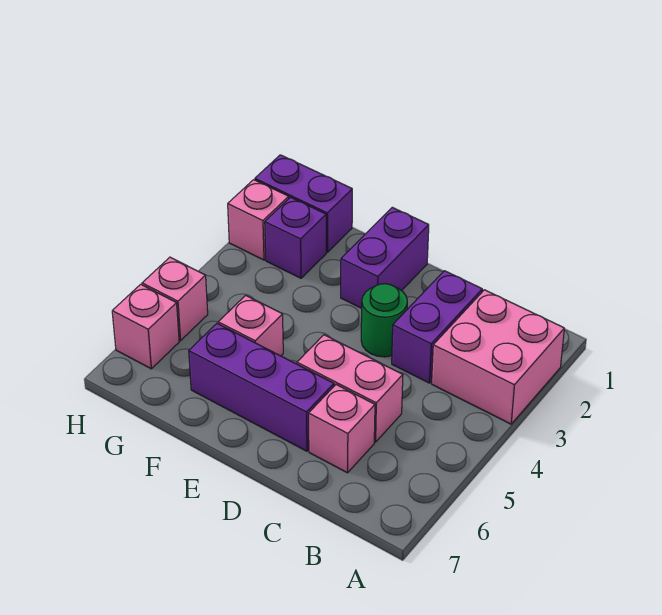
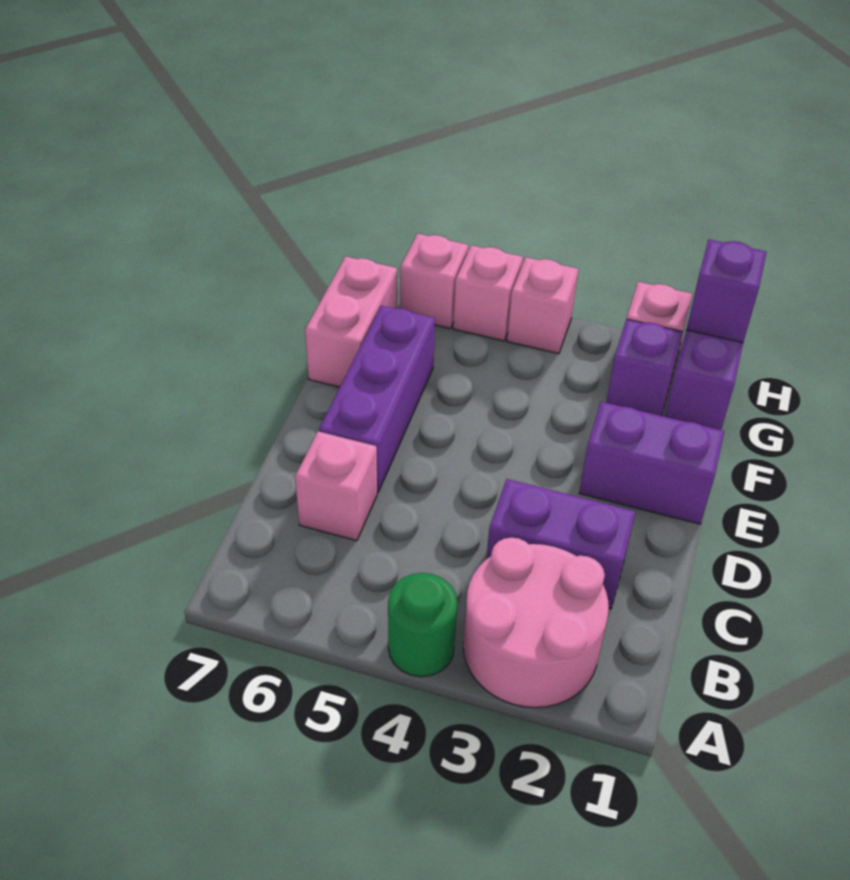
pink brick A2:B3 level 1 -> pink round brick A2:B3 level 1
pink brick C5:D5 level 1 -> pink brick F7:G7 level 1
green round brick D3 level 1 -> green round brick A4 level 1
pink brick F5 level 1 -> pink brick H4 level 1
none -> purple brick H1 level 2

